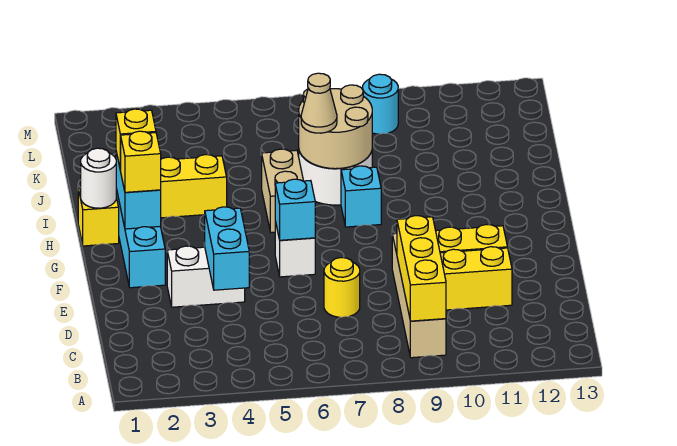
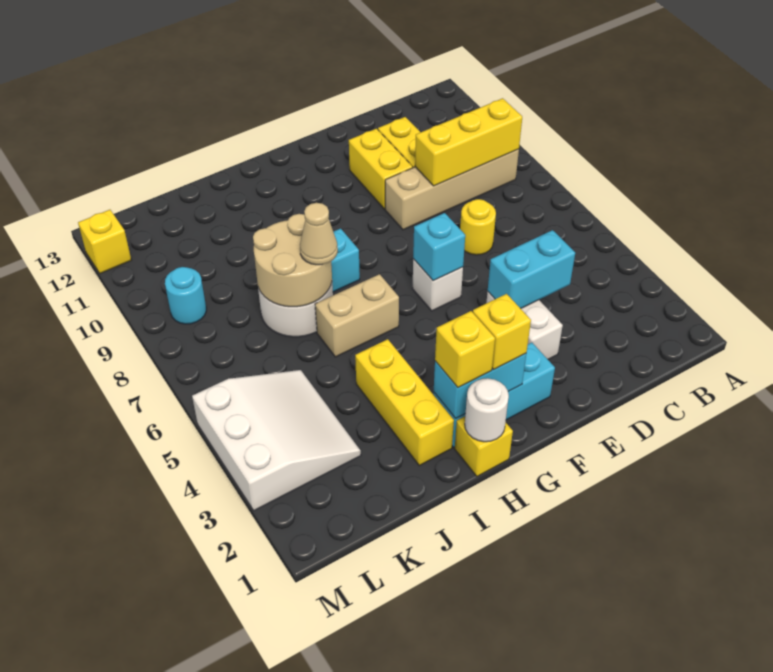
none -> white slope K3:M5 level 1 top M
none -> yellow brick M12 level 1

